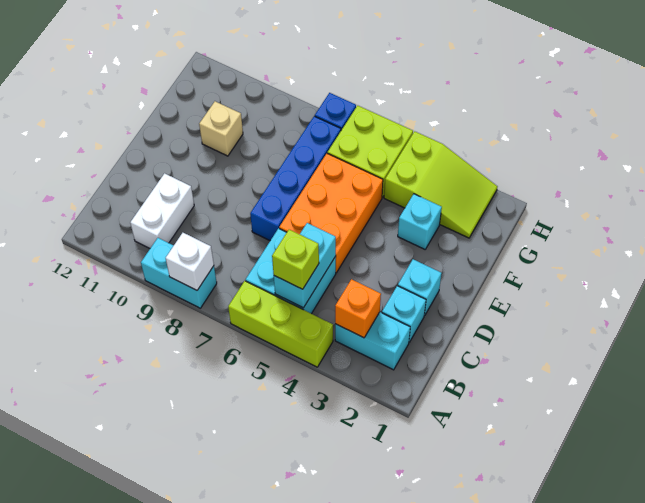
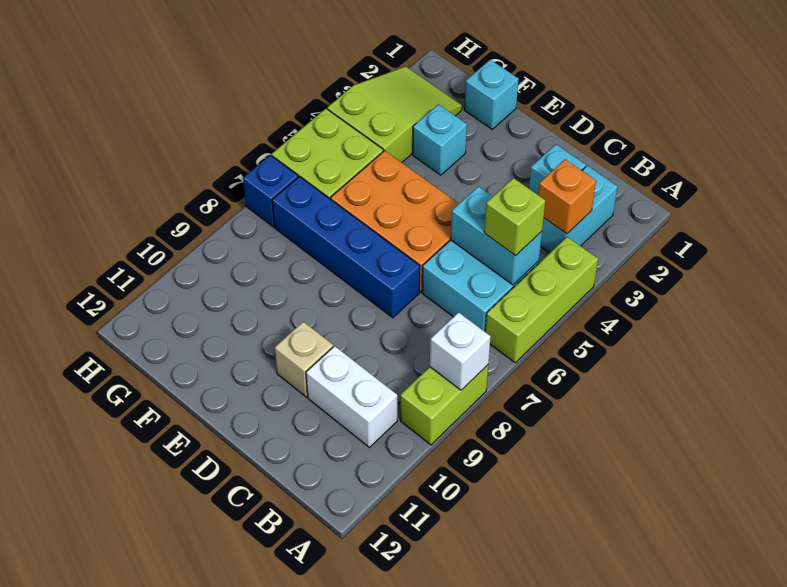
cyan brick A8:A9 level 1 -> lime brick A8:A9 level 1
cyan brick D2 level 1 -> cyan brick F1 level 1
tan brick F10 level 1 -> tan brick D10 level 1

